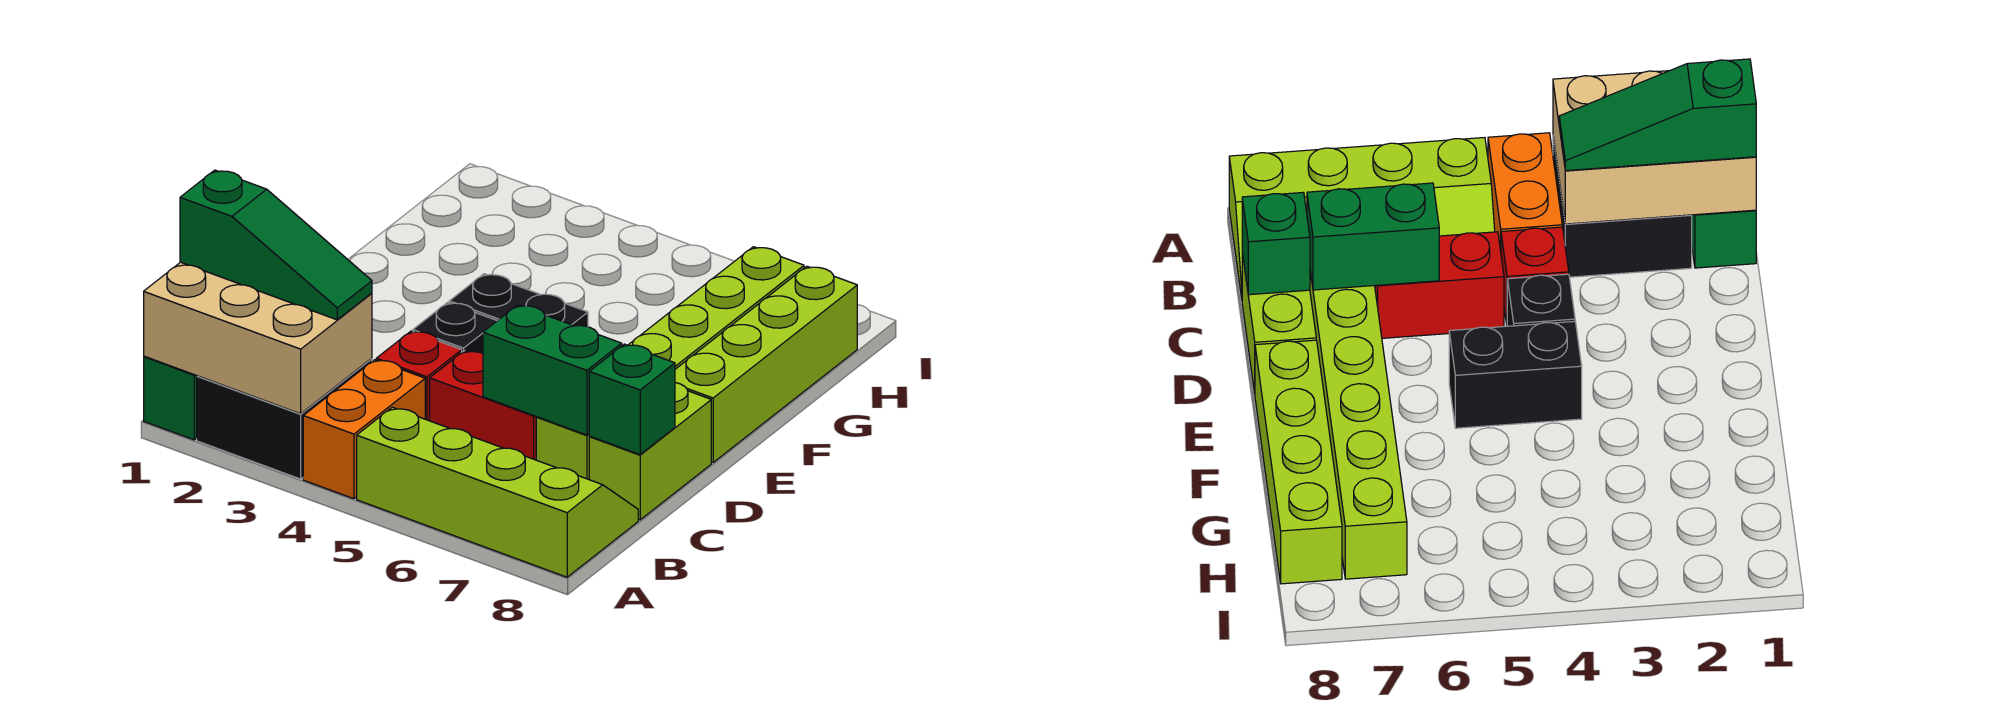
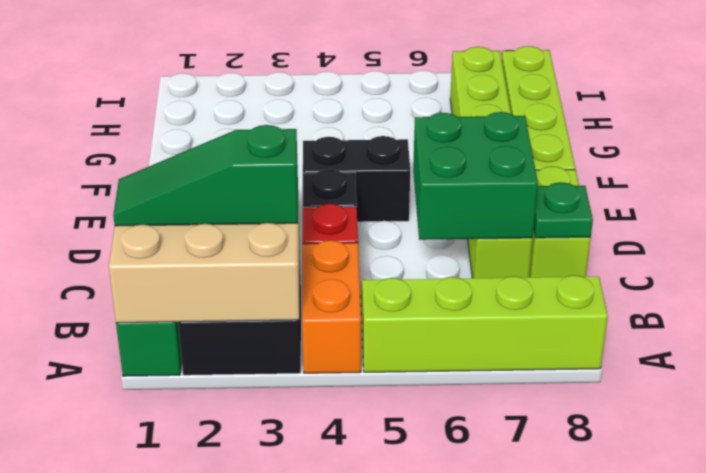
green slope B1:B3 level 3 top 1 -> green slope B1:B3 level 3 top 3
red brick C5:C6 level 1 -> none
green brick C6:C7 level 2 -> green brick C6:D7 level 2
green brick C8 level 2 -> green plate C8 level 2

